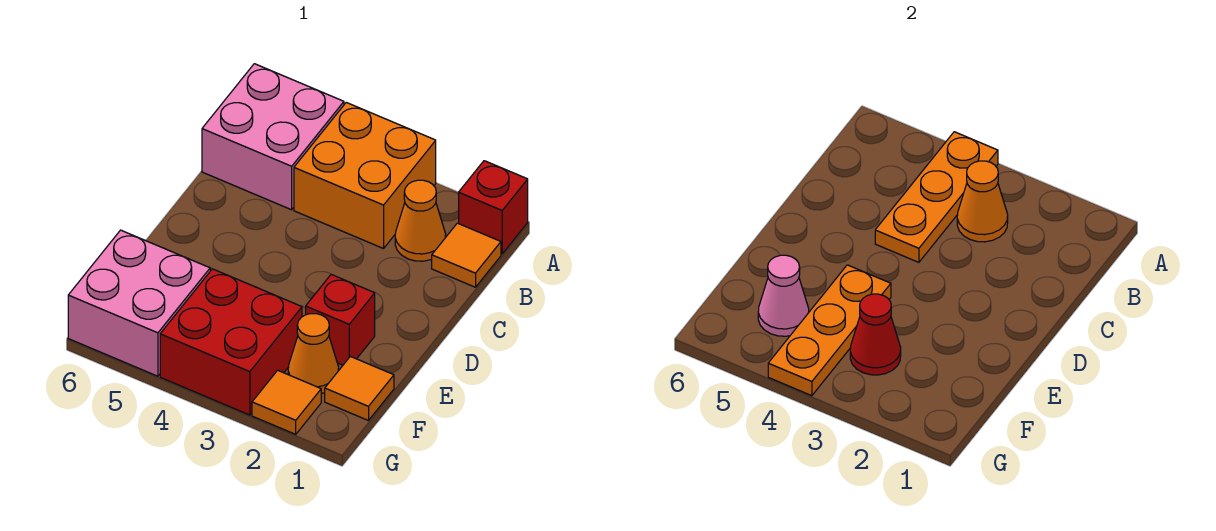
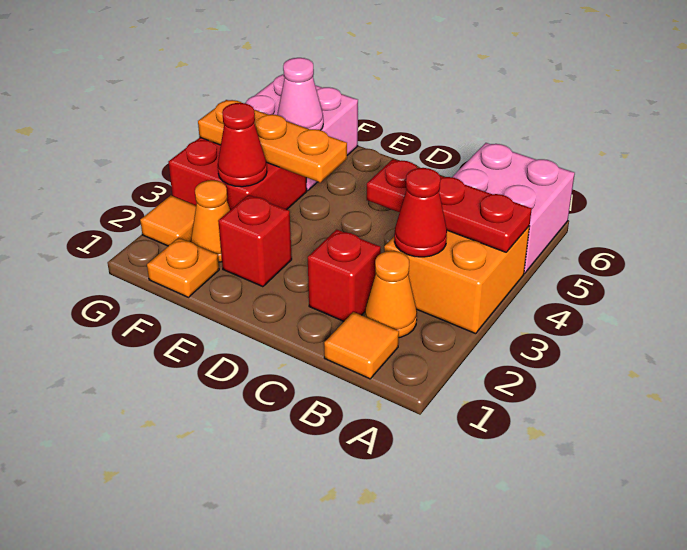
red brick A1 level 1 -> red brick C2 level 1
orange plate A4:C4 level 2 -> red plate A4:C4 level 2
orange cone B3 level 2 -> red cone B3 level 2
orange tile F1 level 1 -> orange plate F1 level 1

